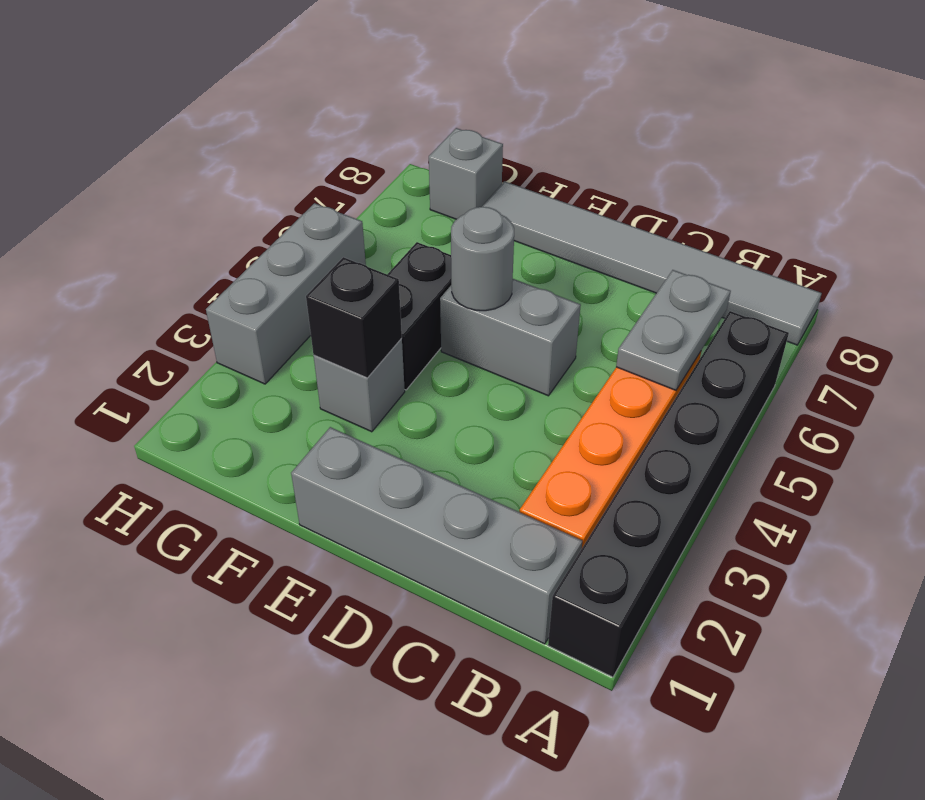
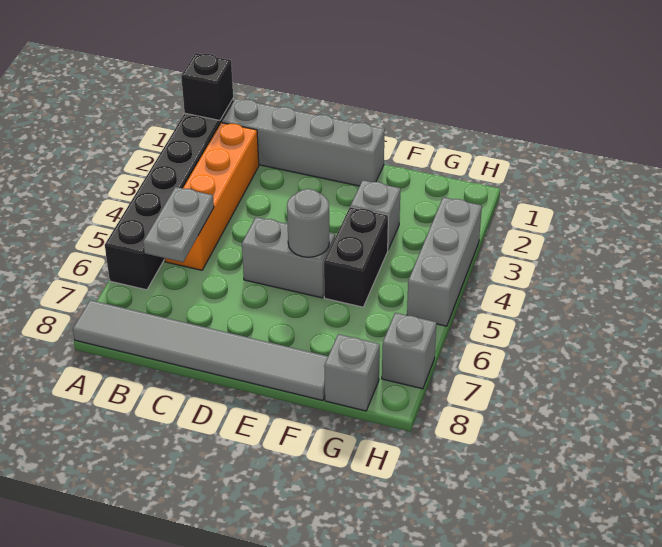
black brick F3 level 2 -> black brick A1 level 2
none -> grey brick H7 level 1

